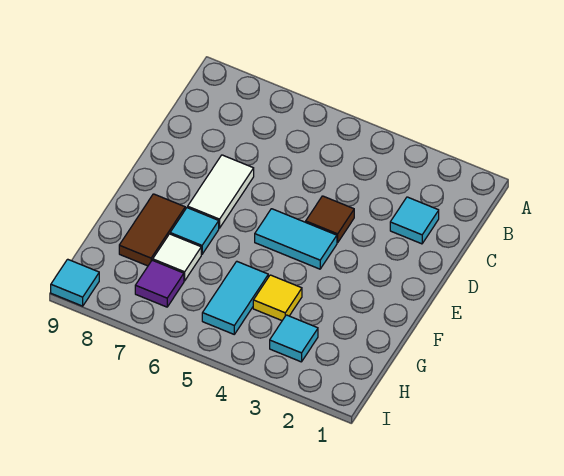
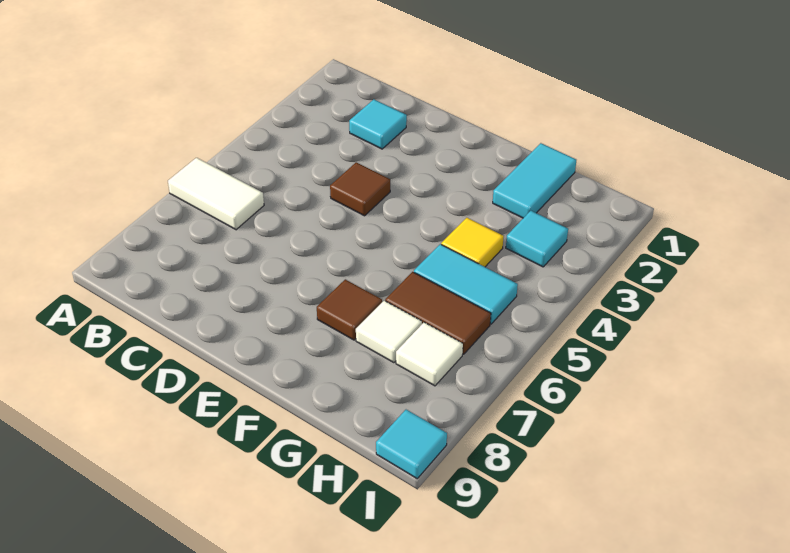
white tile D7:E7 level 1 -> white tile A6:B6 level 1
cyan tile E4:E5 level 1 -> cyan tile G1:G2 level 1
cyan tile F7 level 1 -> brown tile F7 level 1
brown tile F8:G8 level 1 -> brown tile G6:H6 level 1
purple tile H7 level 1 -> white tile H7 level 1

